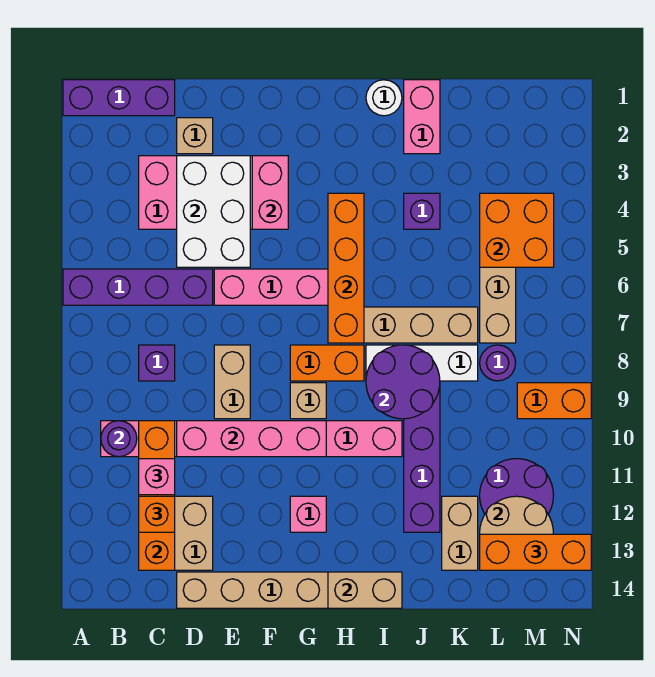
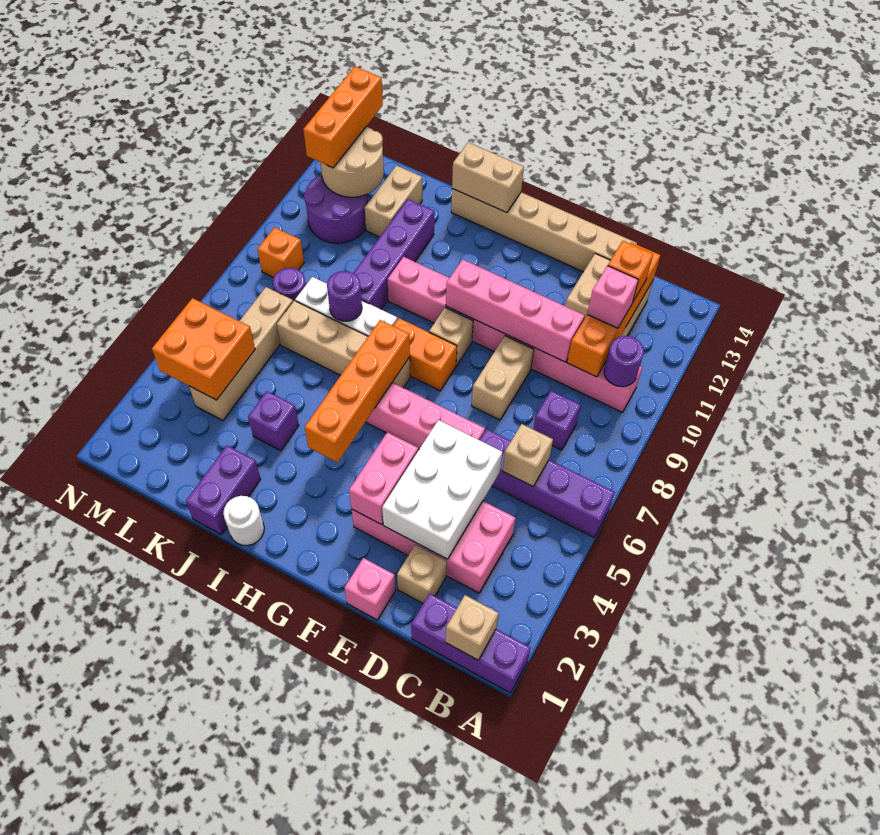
none -> tan brick B1 level 2
none -> tan brick C6 level 2
pink brick G12 level 1 -> pink brick E1 level 1
purple round brick I8:J9 level 2 -> purple round brick J8 level 2
pink brick J1:J2 level 1 -> purple brick J1:J2 level 1
orange brick L13:N13 level 3 -> orange brick M12:M14 level 3
orange brick M9:N9 level 1 -> orange brick M9 level 1

